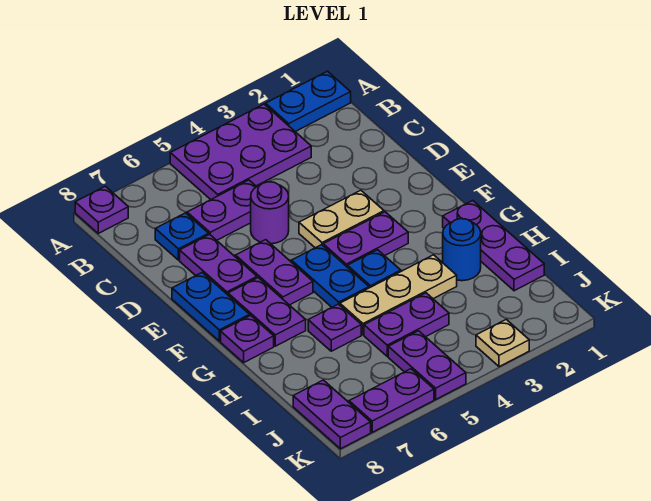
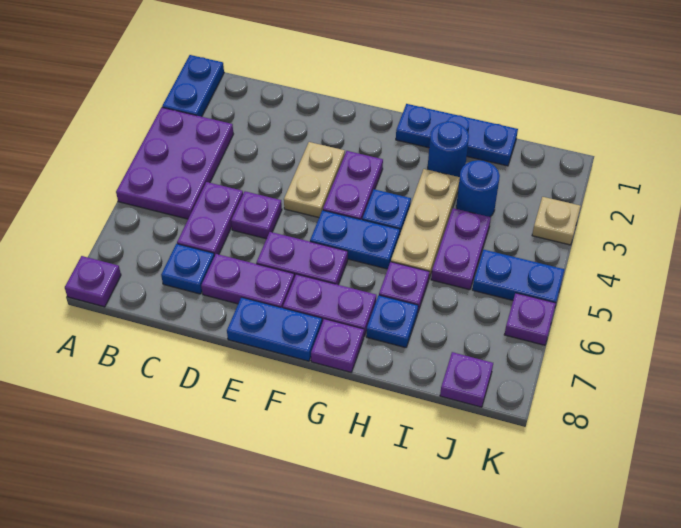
purple round brick D5 level 1 -> purple plate D5 level 1
purple plate G1:I1 level 1 -> blue plate G1:I1 level 1
none -> blue plate H7 level 1
none -> blue round brick I3 level 1
purple plate J5:K5 level 1 -> blue plate J5:K5 level 1
purple plate J8:K8 level 1 -> purple plate J8 level 1
purple plate K6:K7 level 1 -> purple plate K6 level 1

